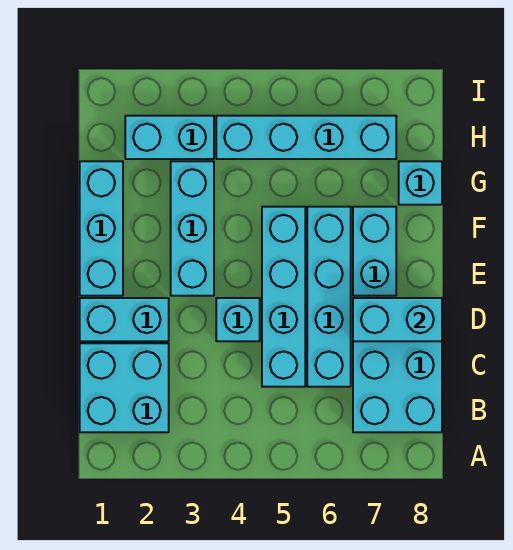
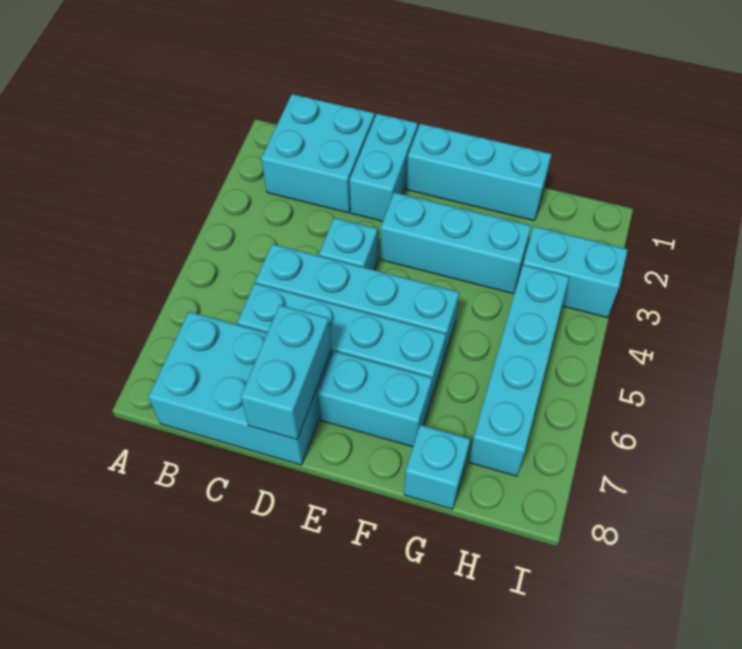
cyan brick H2:H3 level 1 -> cyan brick H3:I3 level 1

